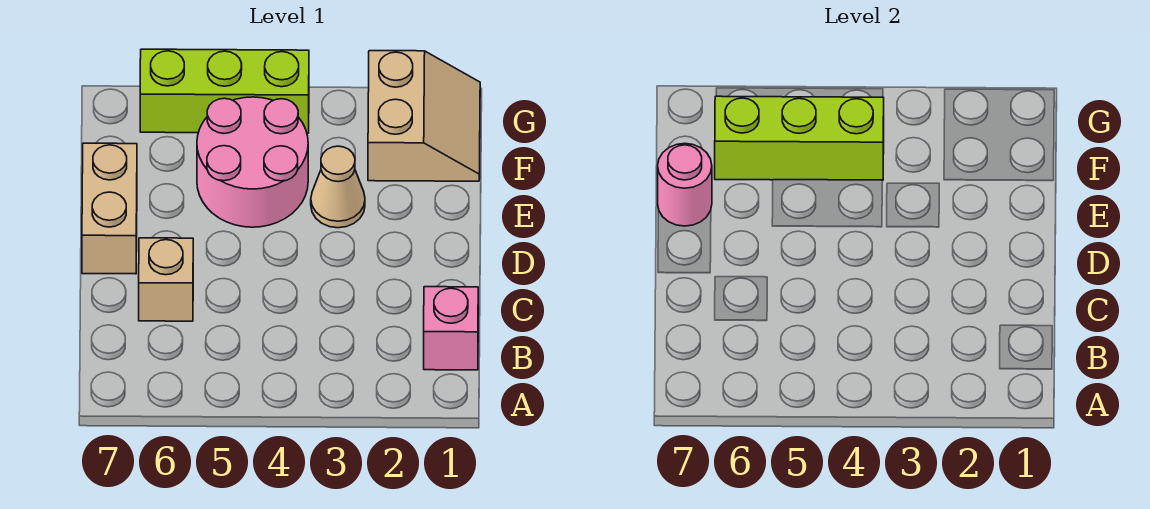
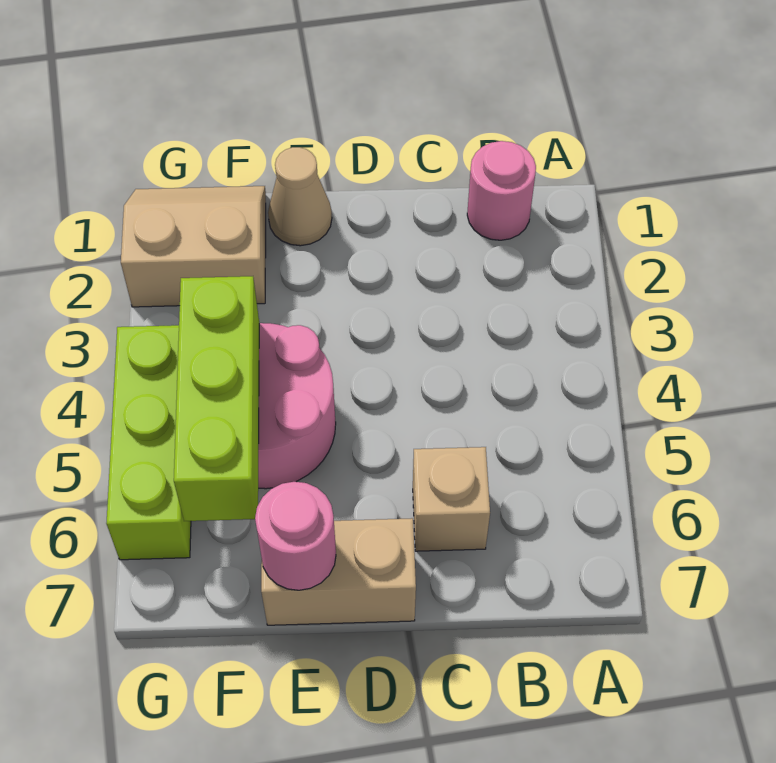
pink brick B1 level 1 -> pink round brick B1 level 1
tan cone E3 level 1 -> tan cone E1 level 1

